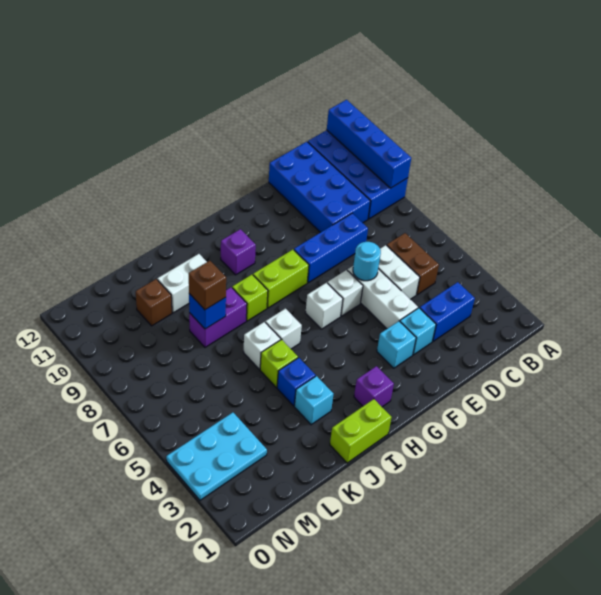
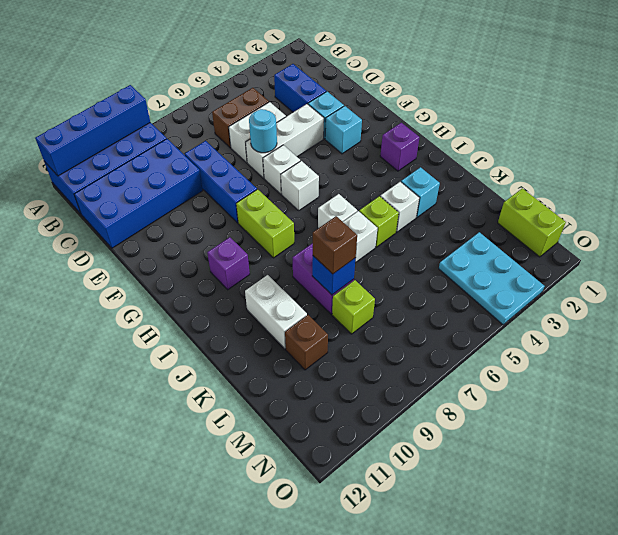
lime brick I1:J1 level 1 -> lime brick M1:N1 level 1
lime brick I8 level 1 -> lime brick L8 level 1
blue brick J4 level 1 -> white brick J4 level 1

